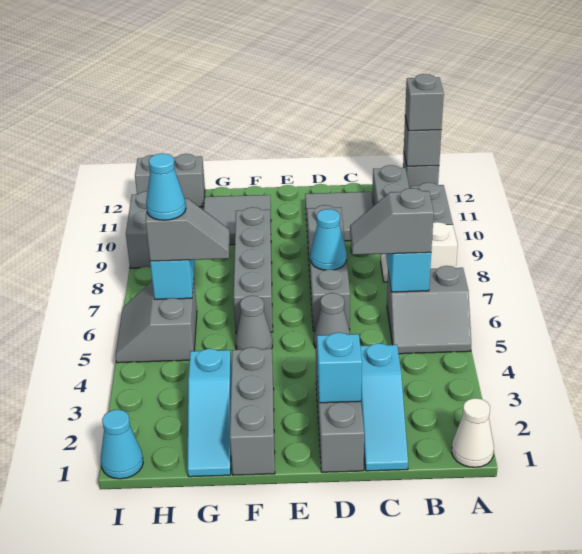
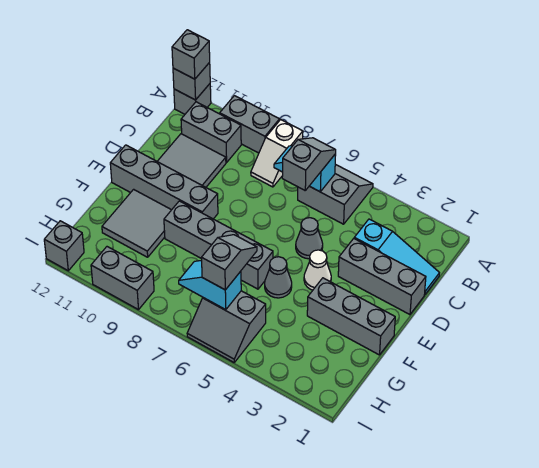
white cone A1 level 1 -> white cone E4 level 1
grey slope A5:B6 level 1 top 6 -> grey slope A5:B6 level 1 top B
grey slope B6:C6 level 3 top B -> grey slope B6:C6 level 3 top C
cyan brick D2 level 2 -> none
grey brick D6:D9 level 1 -> grey brick E9:E12 level 1
cyan cone D7 level 2 -> none
cyan slope G1:G3 level 1 top 3 -> none
cyan cone H6 level 4 -> none
grey brick H12:I12 level 1 -> grey brick I12 level 1
cyan cone I1 level 1 -> none

